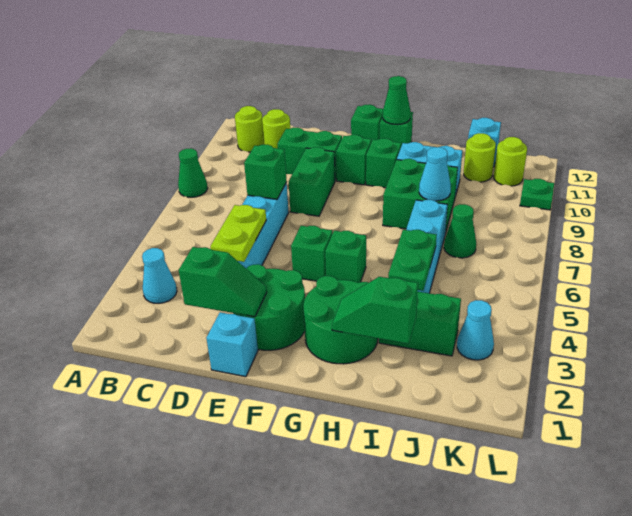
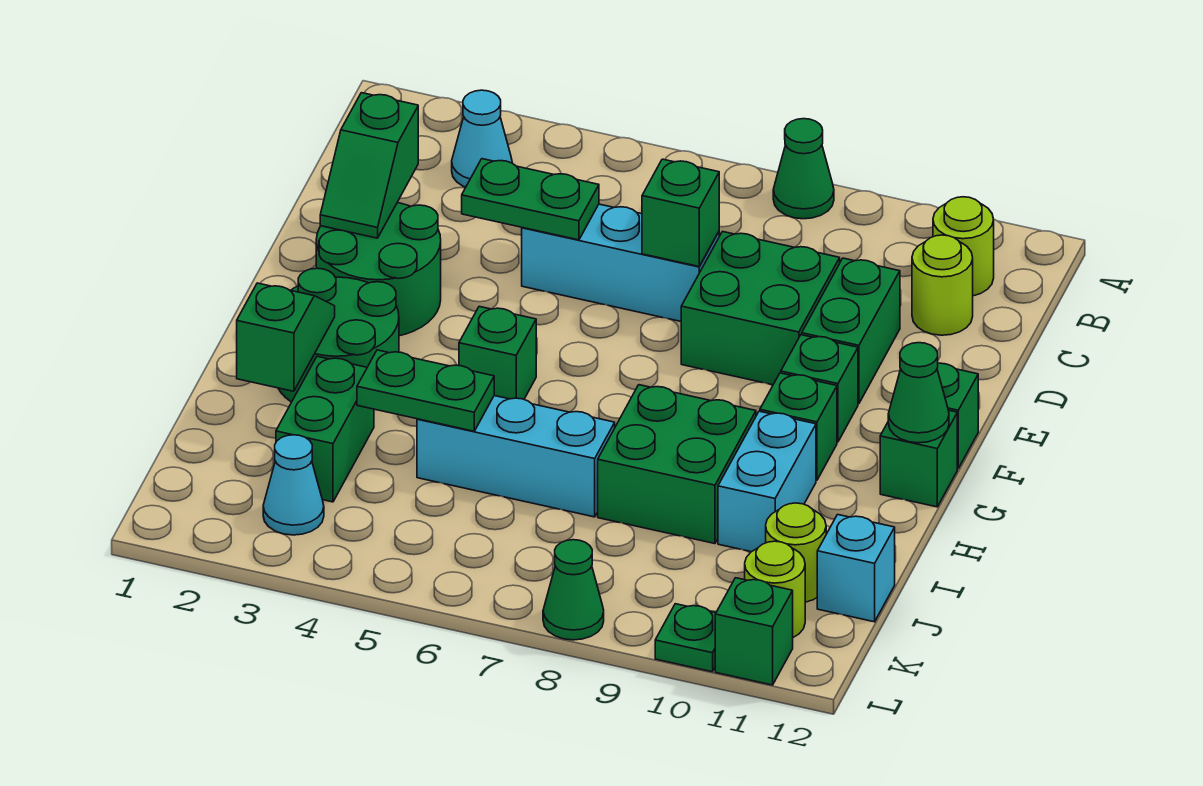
lime plate D4:D5 level 2 -> green plate D4:D5 level 2
cyan brick E1 level 1 -> none
green brick E8:E9 level 1 -> green brick D8:E9 level 1
green brick F5 level 1 -> green brick L11 level 1
cyan cone I8 level 2 -> none
green cone J7 level 1 -> green cone L8 level 1

